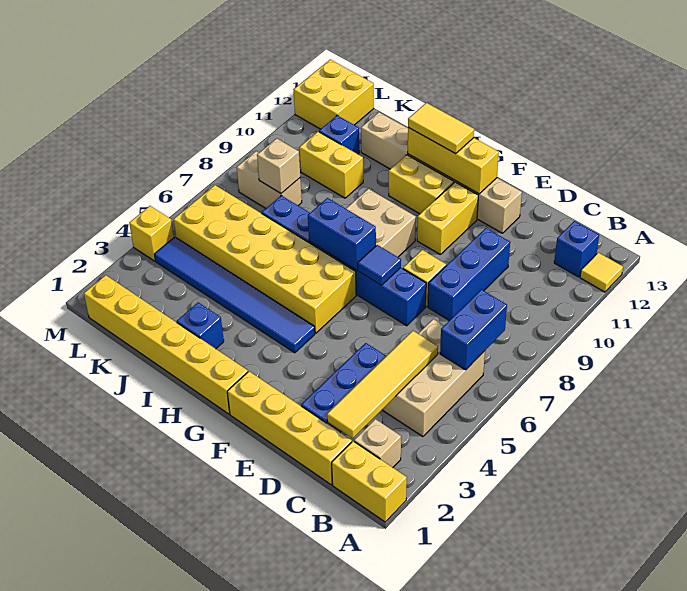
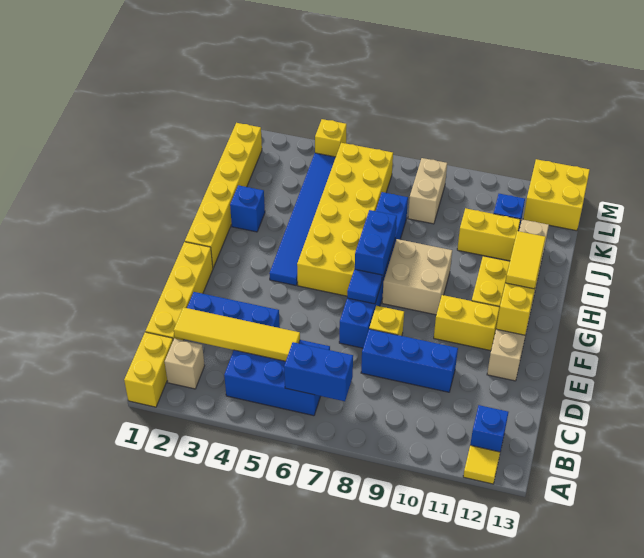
tan brick B4:C6 level 1 -> blue brick B4:C6 level 1
yellow brick J10:K10 level 1 -> yellow brick J10:J11 level 1
tan brick K8 level 2 -> none

